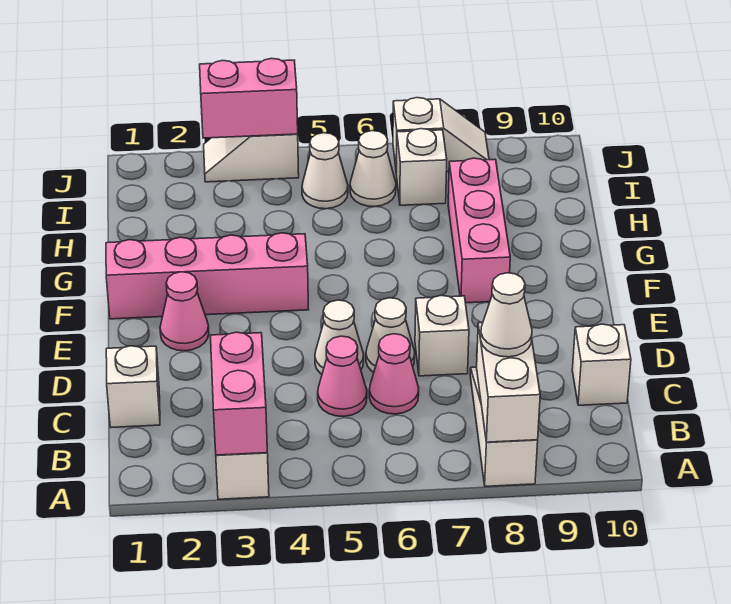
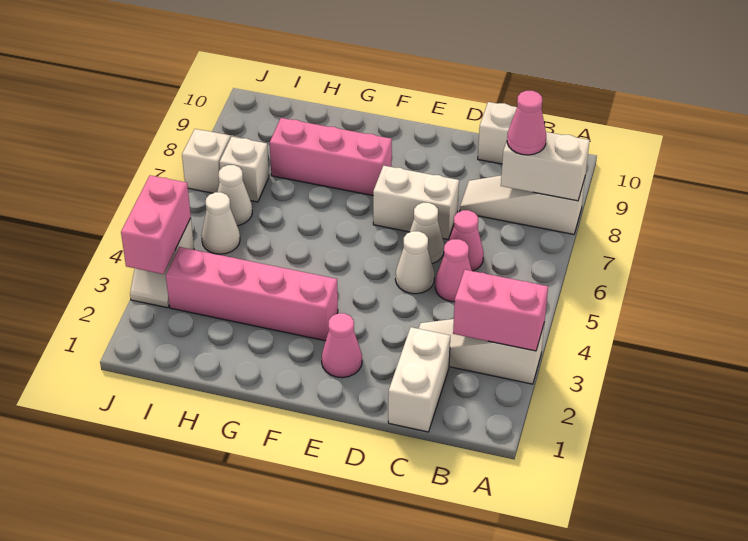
white cone B8 level 3 -> pink cone B8 level 3
white brick C1 level 1 -> white brick C1:C2 level 1
white brick D7 level 1 -> white brick D7:E7 level 1
pink brick F1:F4 level 1 -> pink brick F3:I3 level 1

